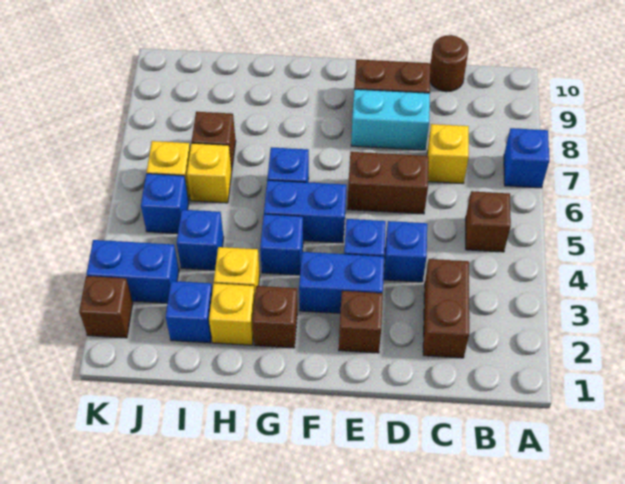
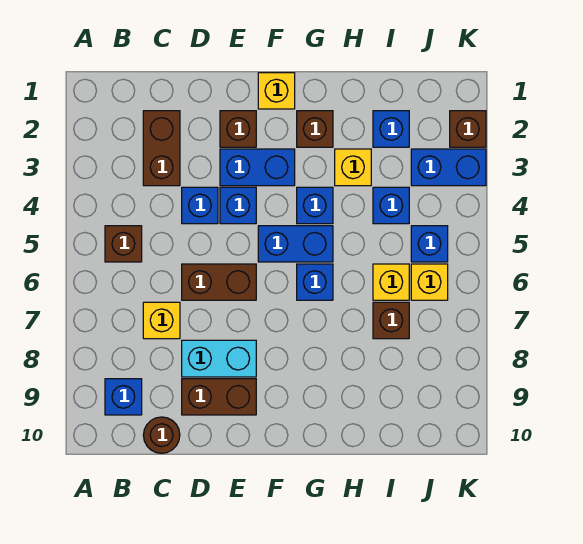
blue brick A7 level 1 -> blue brick B9 level 1
yellow brick H2 level 1 -> yellow brick F1 level 1

